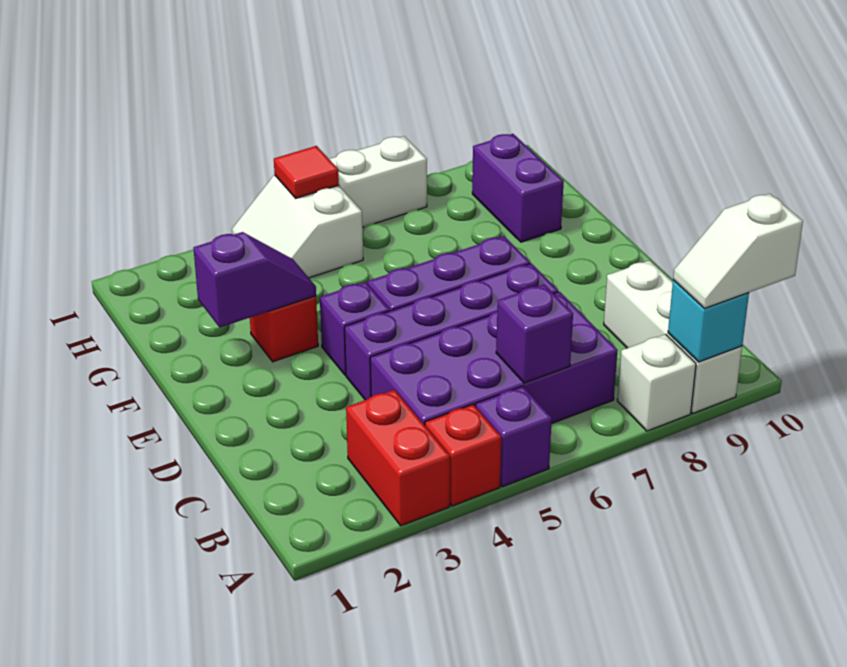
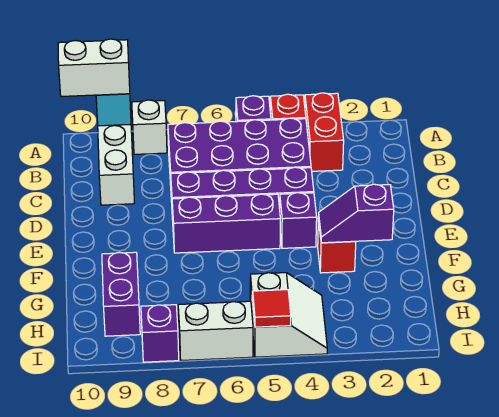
white slope A9:A10 level 3 top 10 -> white brick A9:A10 level 3
purple brick B6 level 2 -> purple brick I8 level 1

